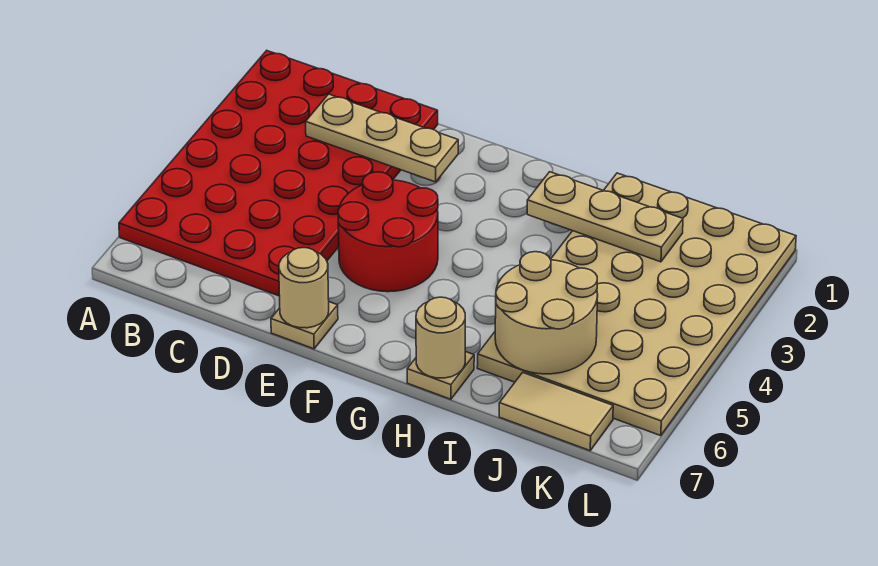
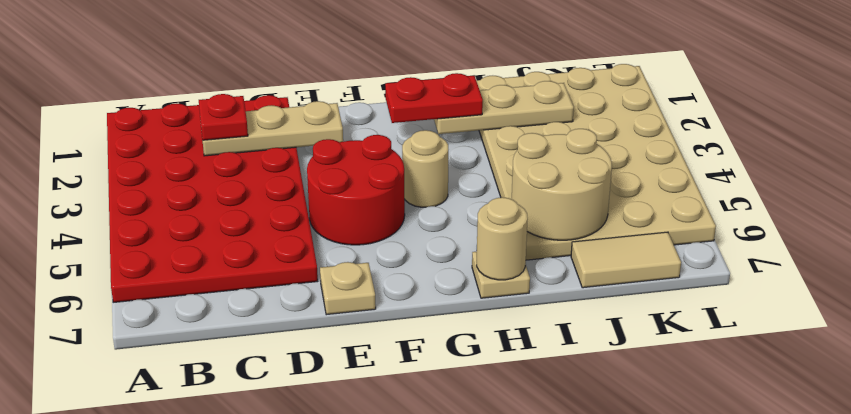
none -> red plate C2 level 3
tan round brick E7 level 2 -> tan round brick G4 level 1
none -> red plate G2:H2 level 3

